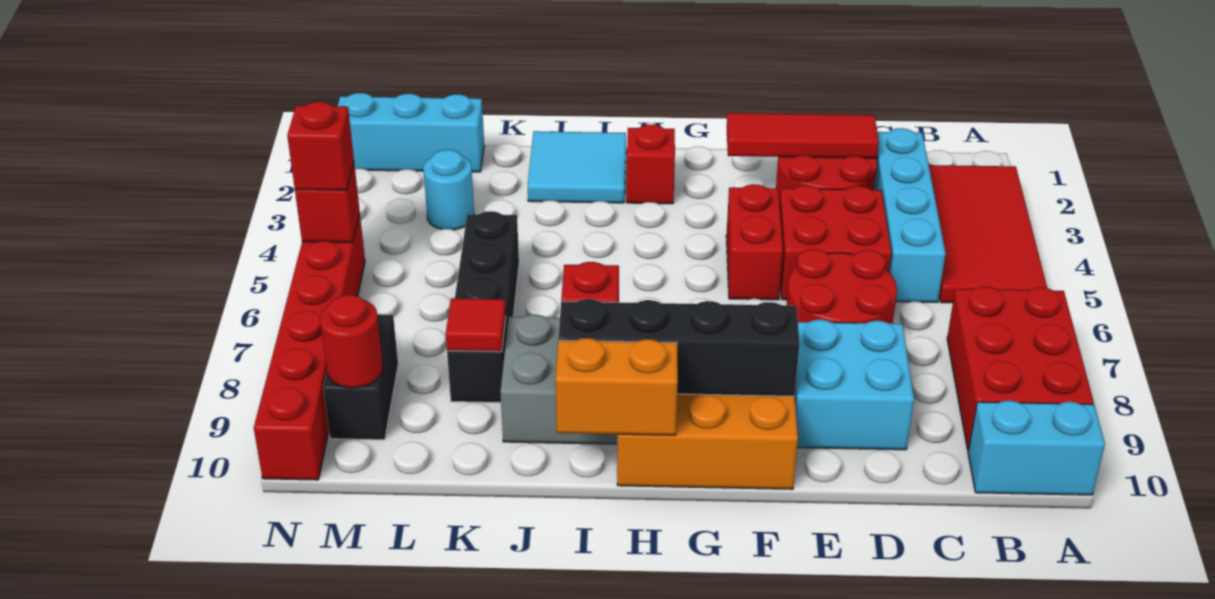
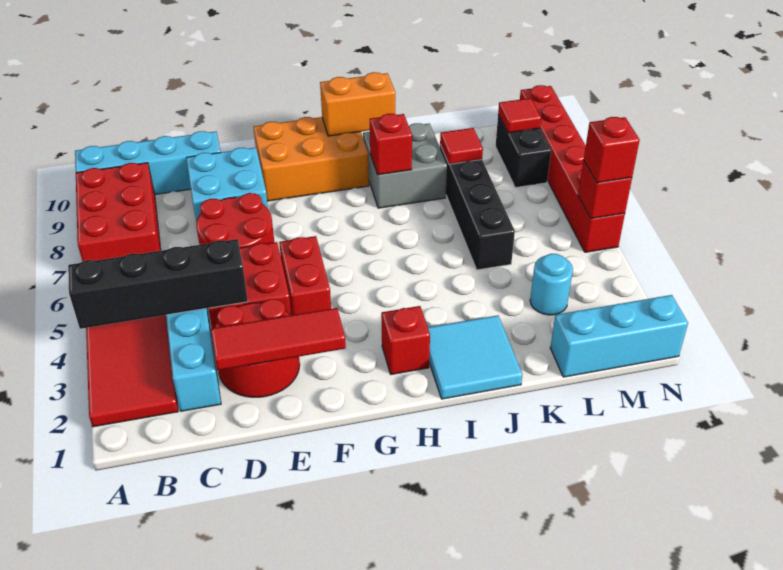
cyan brick A10:B10 level 1 -> cyan brick A10:D10 level 1
black brick F9:I9 level 2 -> black brick A4:D4 level 2
red round brick M9 level 2 -> red tile M9 level 2

